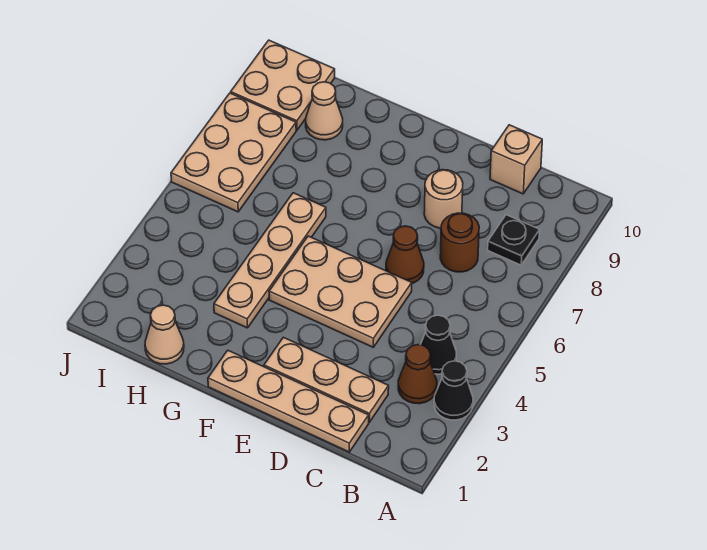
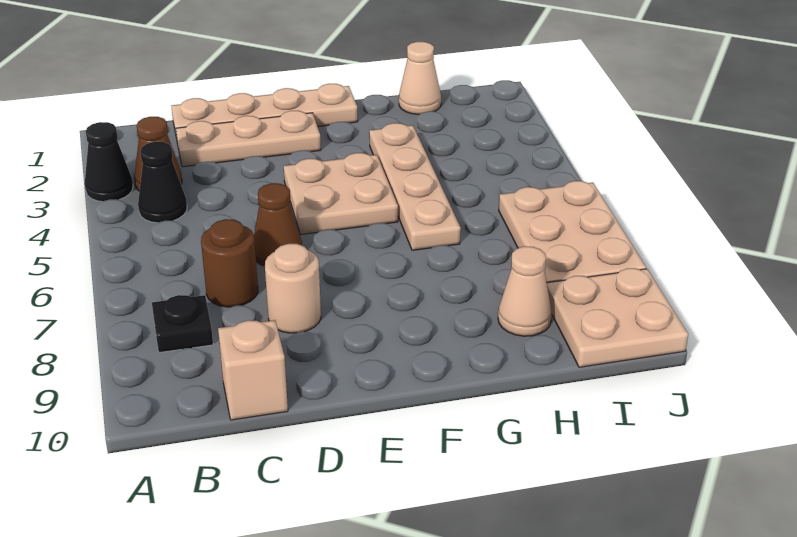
tan plate D4:F5 level 1 -> tan plate E4:F5 level 1

